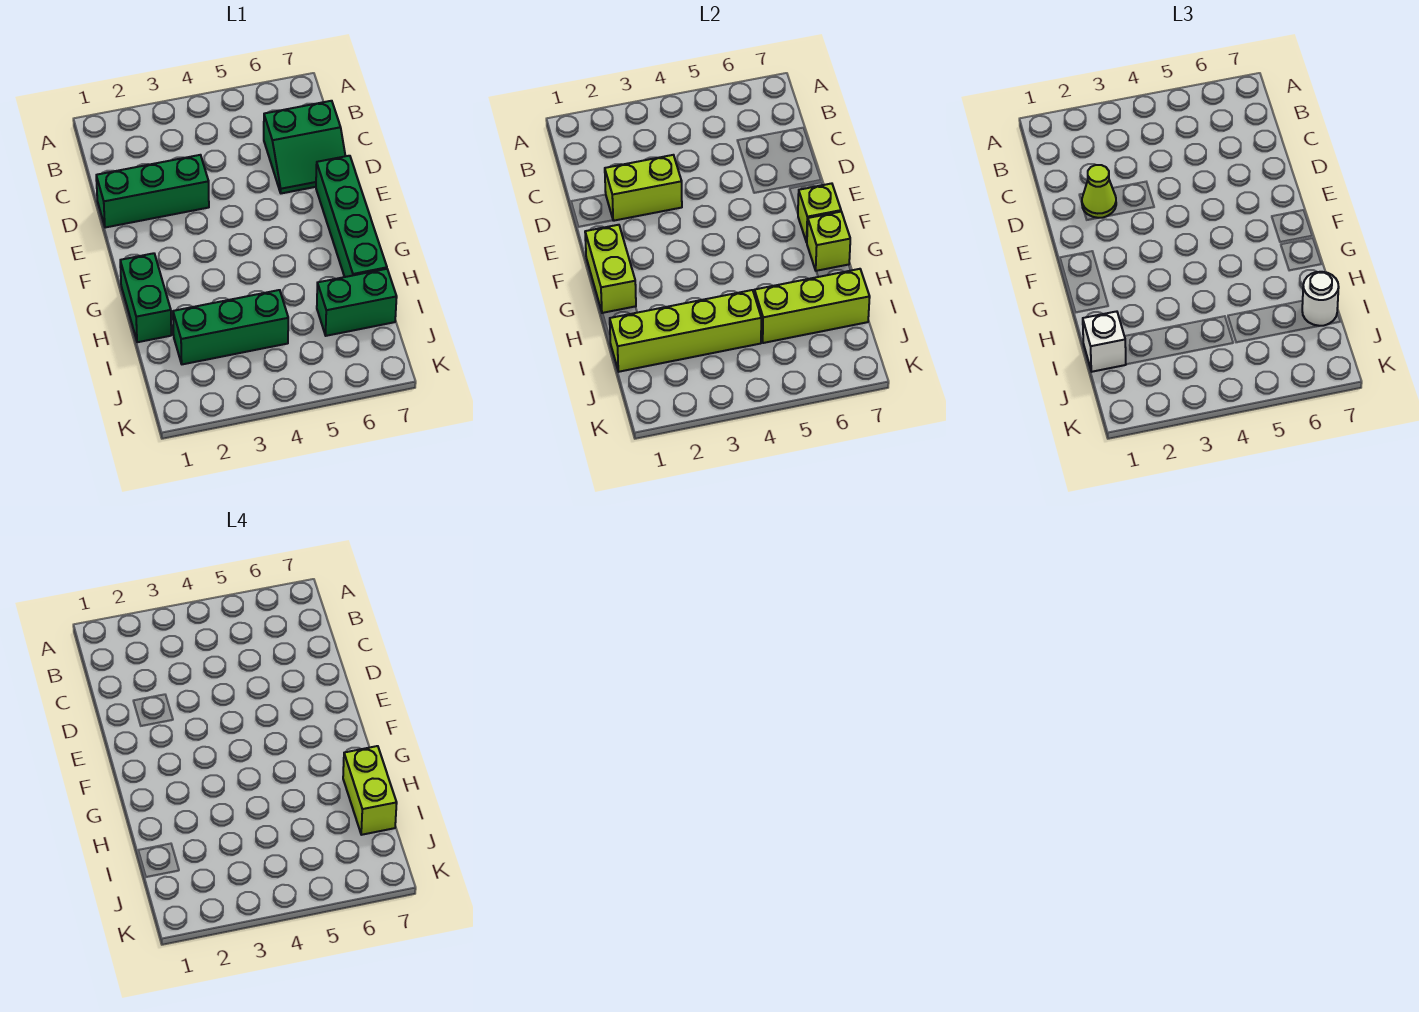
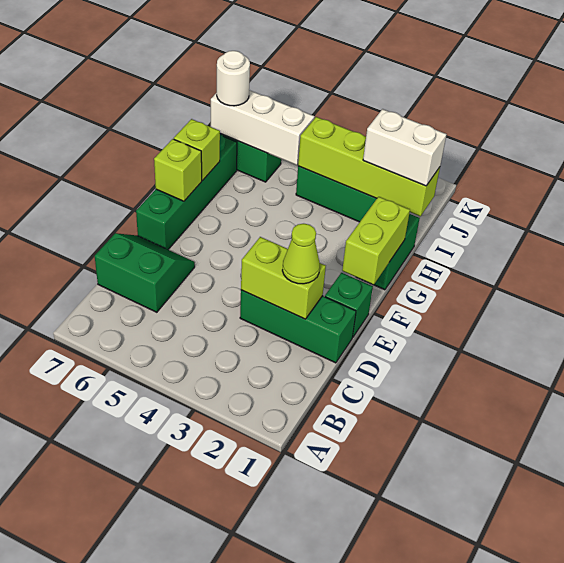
none -> green brick E1 level 1
lime brick H7:I7 level 4 -> none
white brick I1 level 3 -> white brick I1:I2 level 3
lime brick I5:I7 level 2 -> white brick I5:I7 level 2

